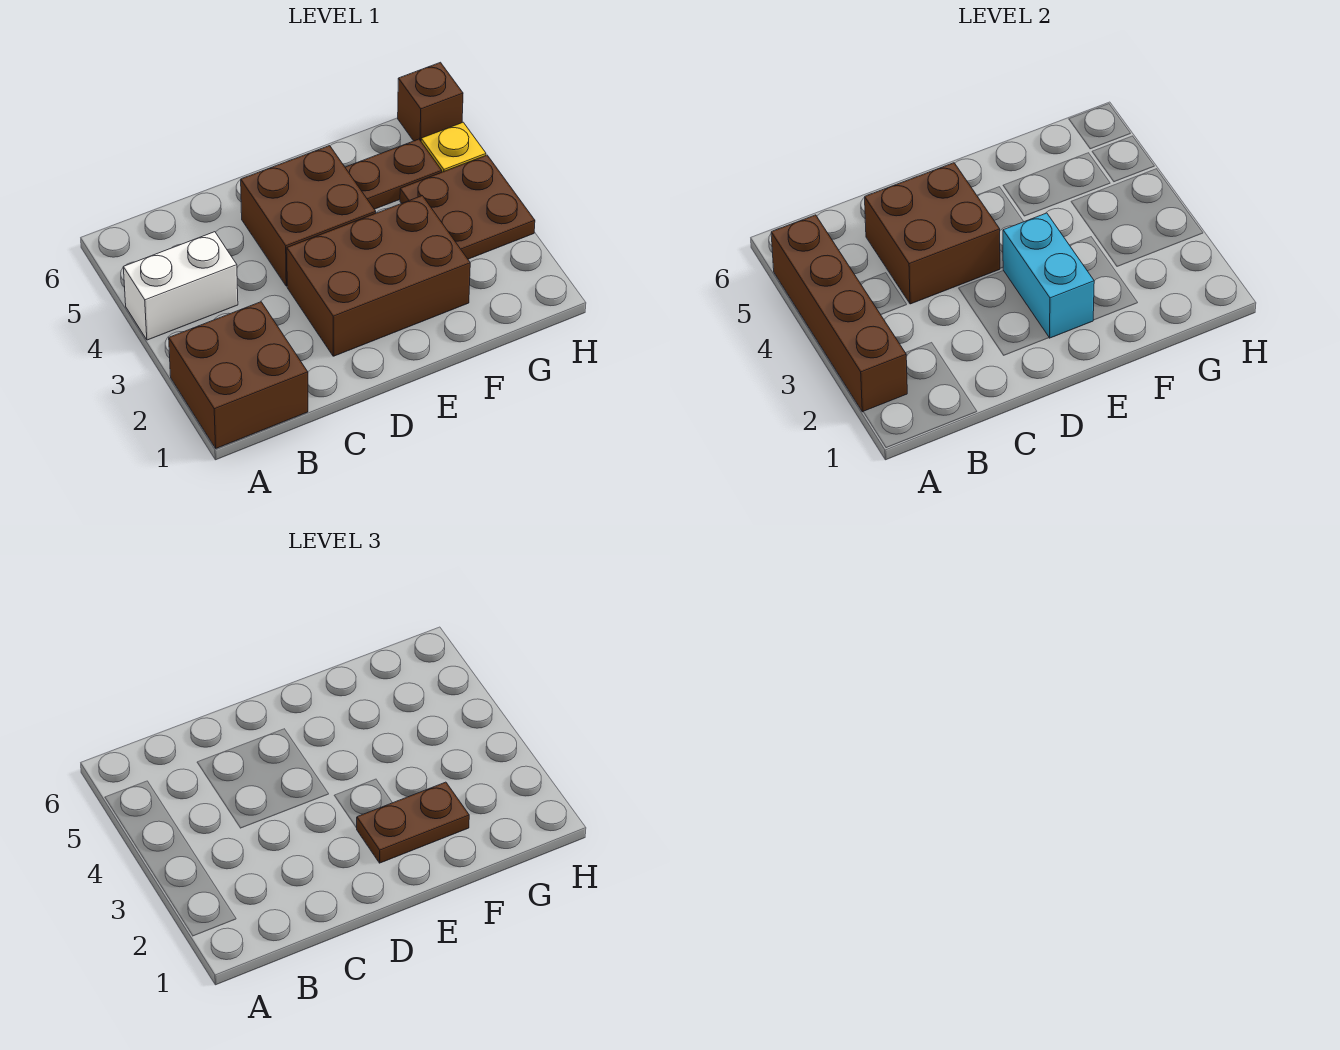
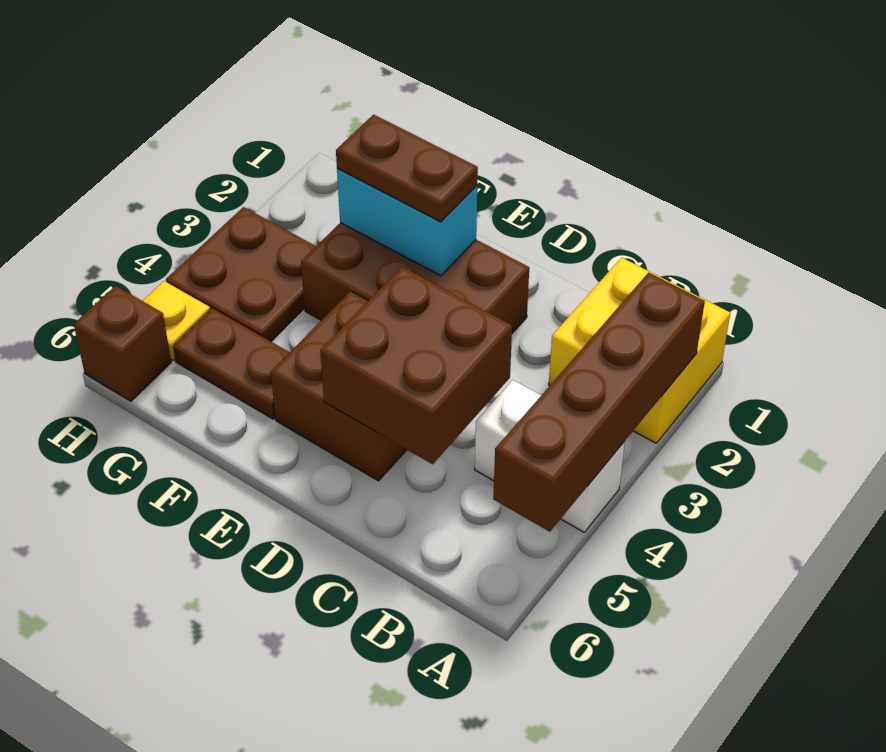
brown brick A1:B2 level 1 -> yellow brick A1:B2 level 1
cyan brick E2:E3 level 2 -> cyan brick E2:F2 level 2

